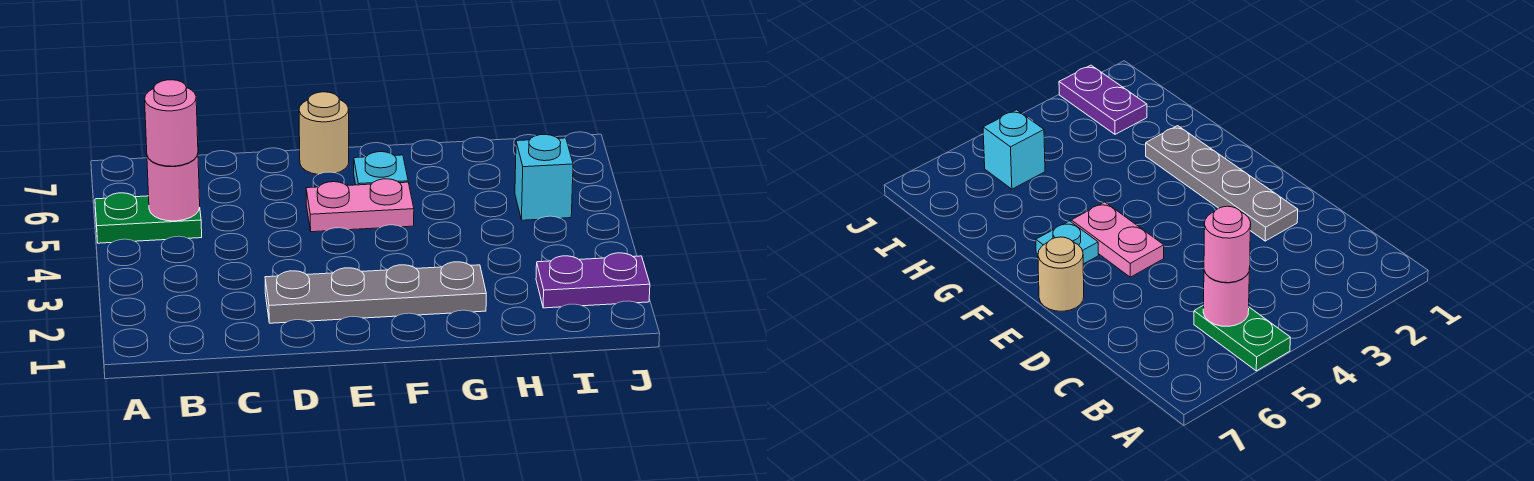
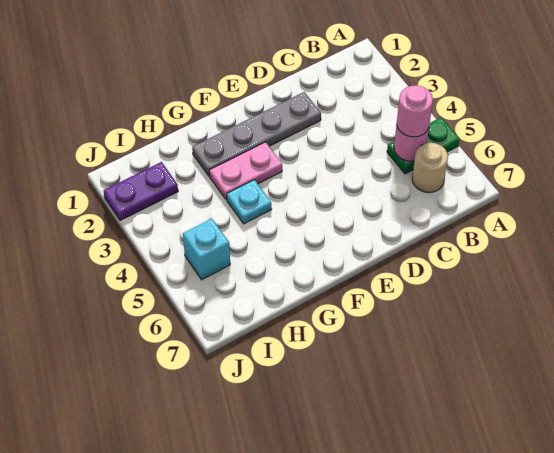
pink plate E5:F5 level 1 -> pink plate F3:G3 level 1
tan round brick E7 level 1 -> tan round brick B6 level 1
cyan plate F6 level 1 -> cyan plate G4 level 1

